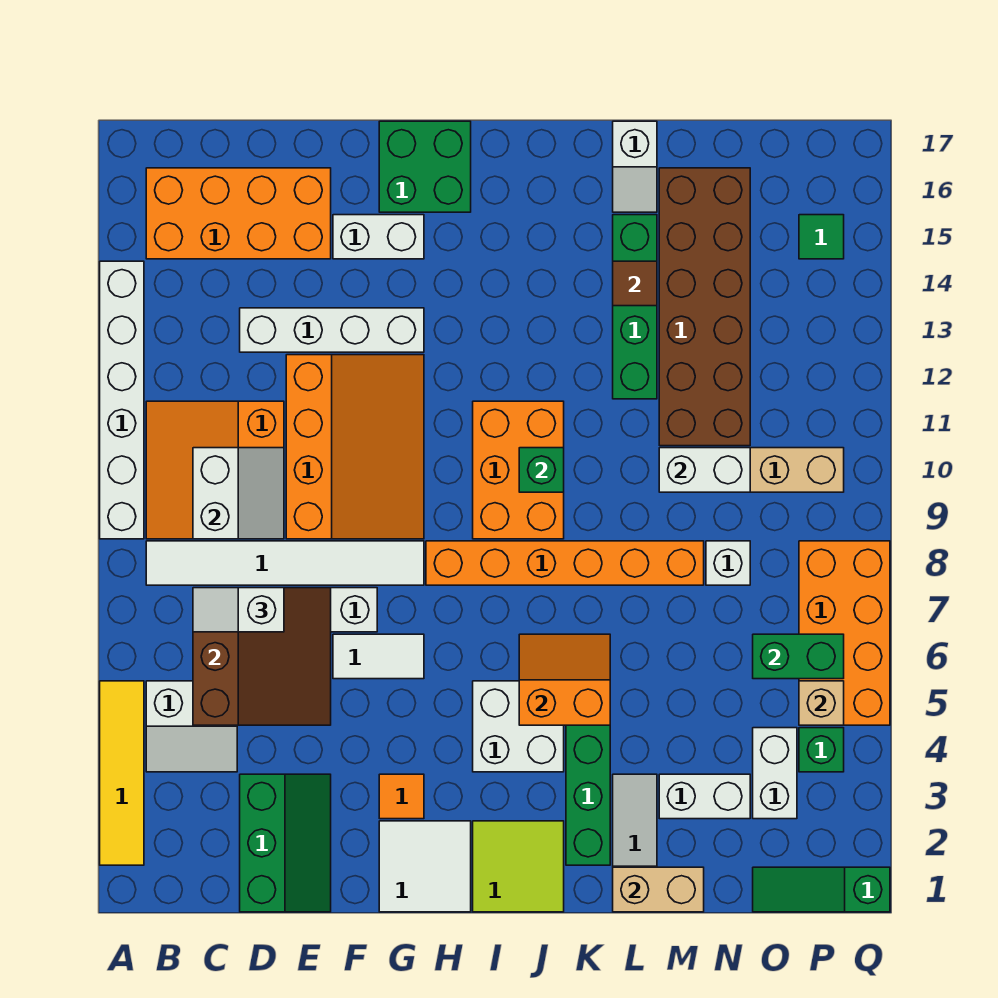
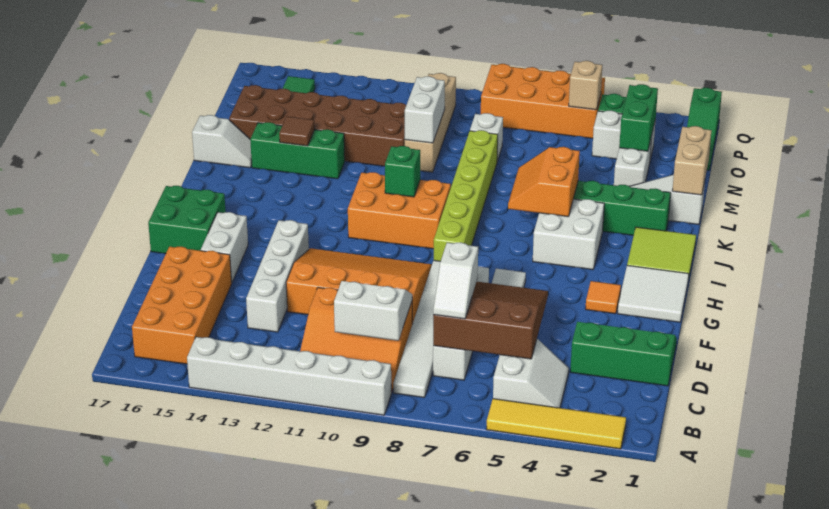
orange brick H8:M8 level 1 -> lime brick H8:M8 level 1
green brick L12:L15 level 1 -> green brick L13:L15 level 1
green brick O6:P6 level 2 -> green brick N3:O3 level 2

